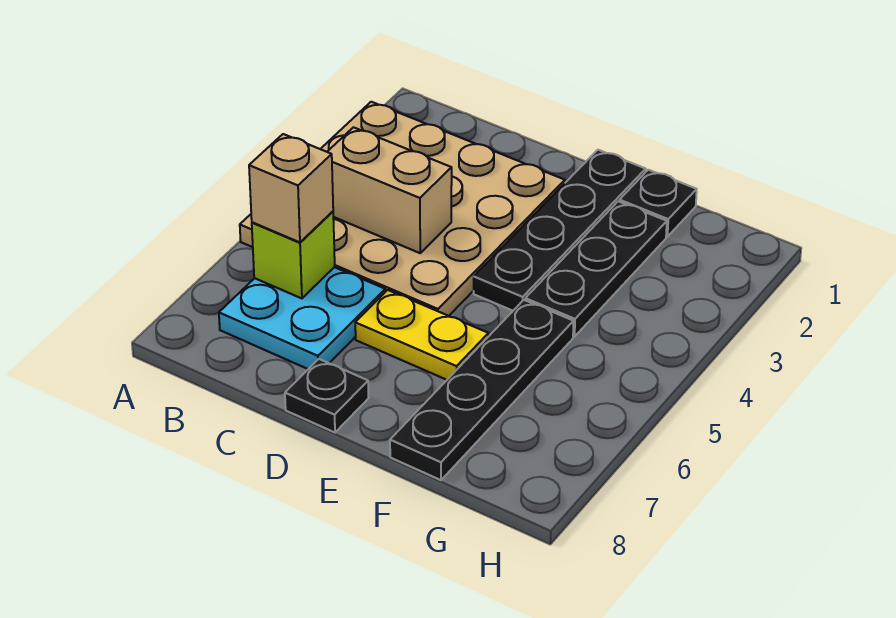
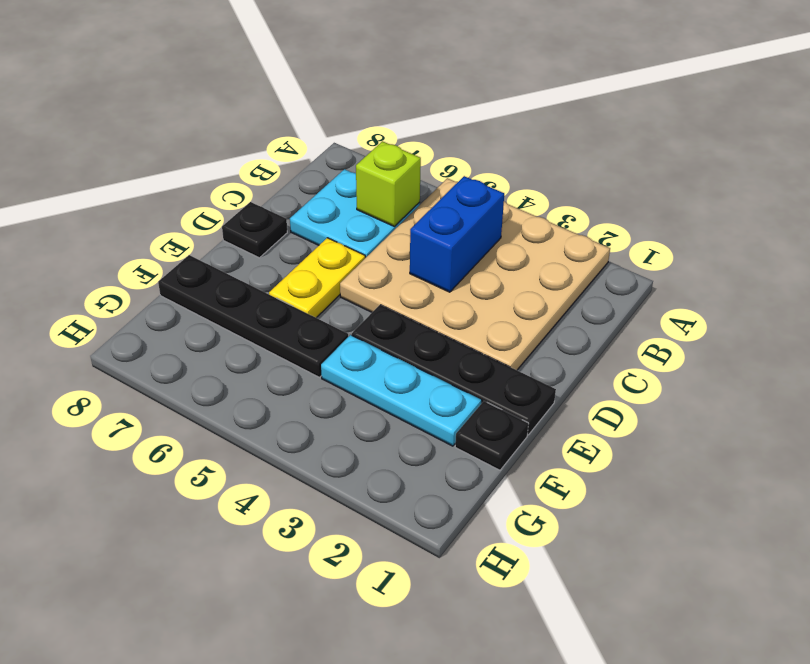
tan brick B4:C4 level 2 -> blue brick B4:C4 level 2
tan brick B6 level 3 -> none
black plate F2:F4 level 1 -> cyan plate F2:F4 level 1

